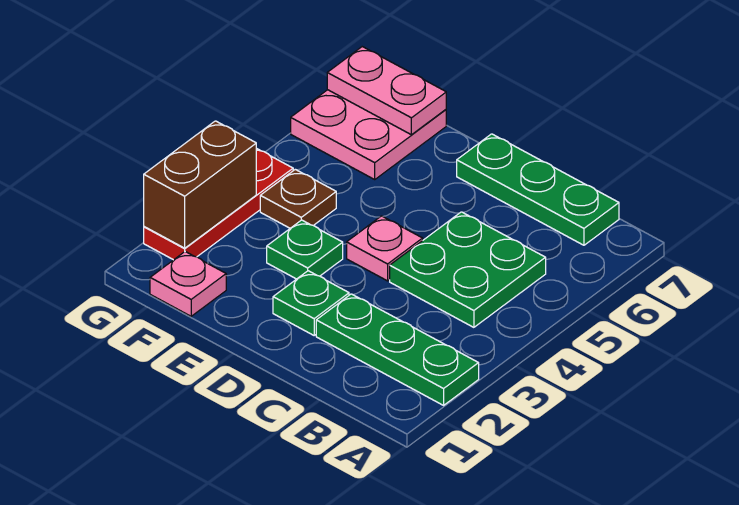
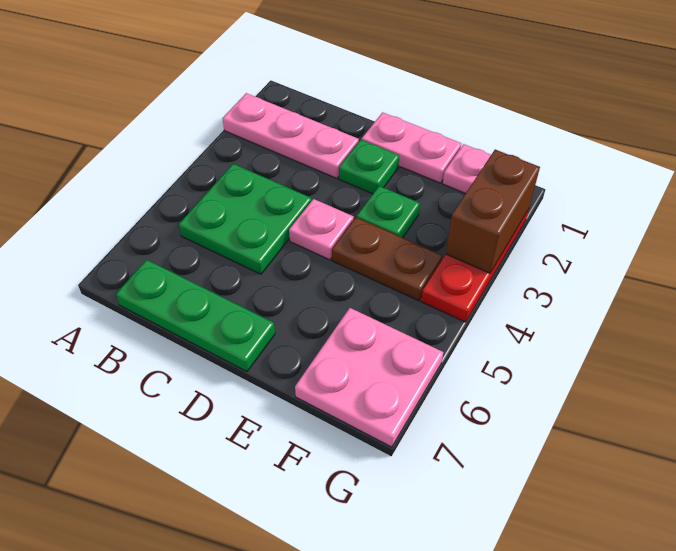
green plate A2:C2 level 1 -> pink plate A2:C2 level 1
brown plate F4 level 1 -> brown plate E4:F4 level 1
pink plate F7:G7 level 2 -> pink plate D1:E1 level 1

